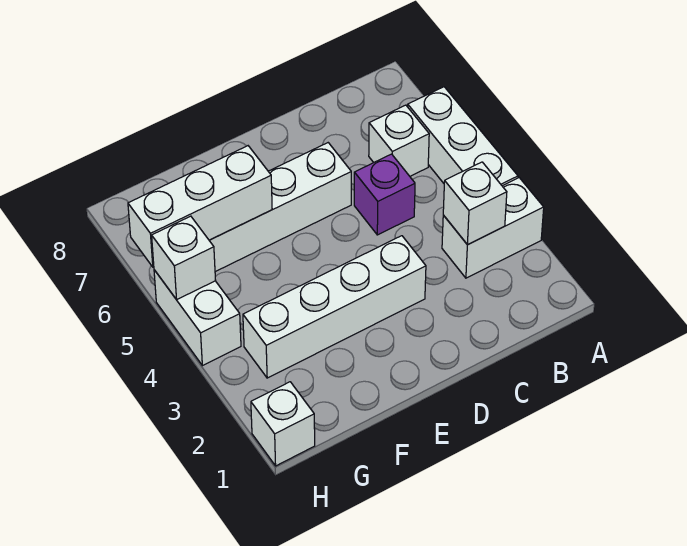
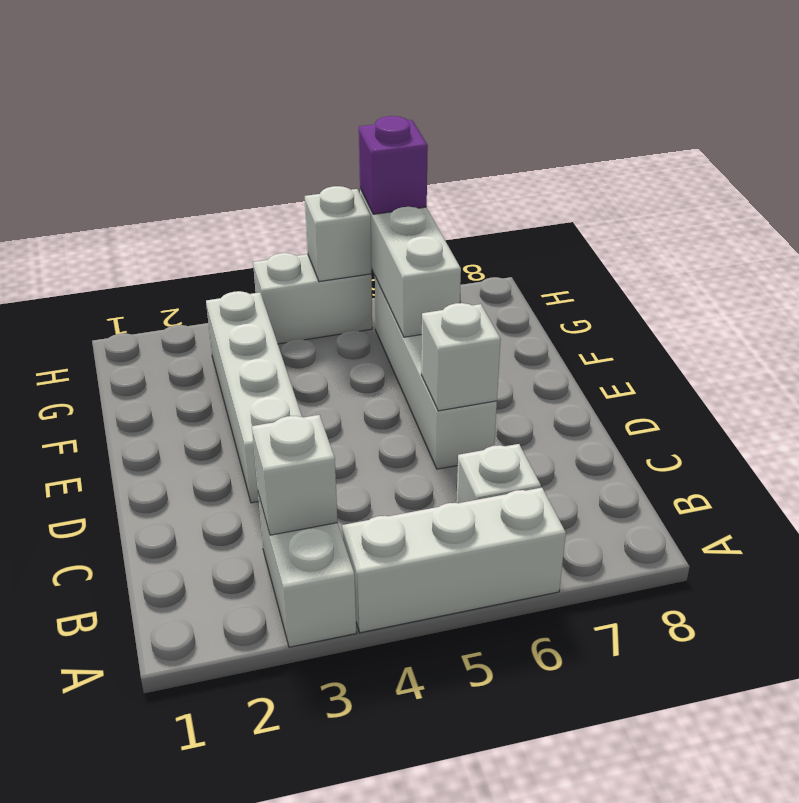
purple brick C5 level 1 -> purple brick H6 level 3
white brick H1 level 1 -> white brick D6 level 2

